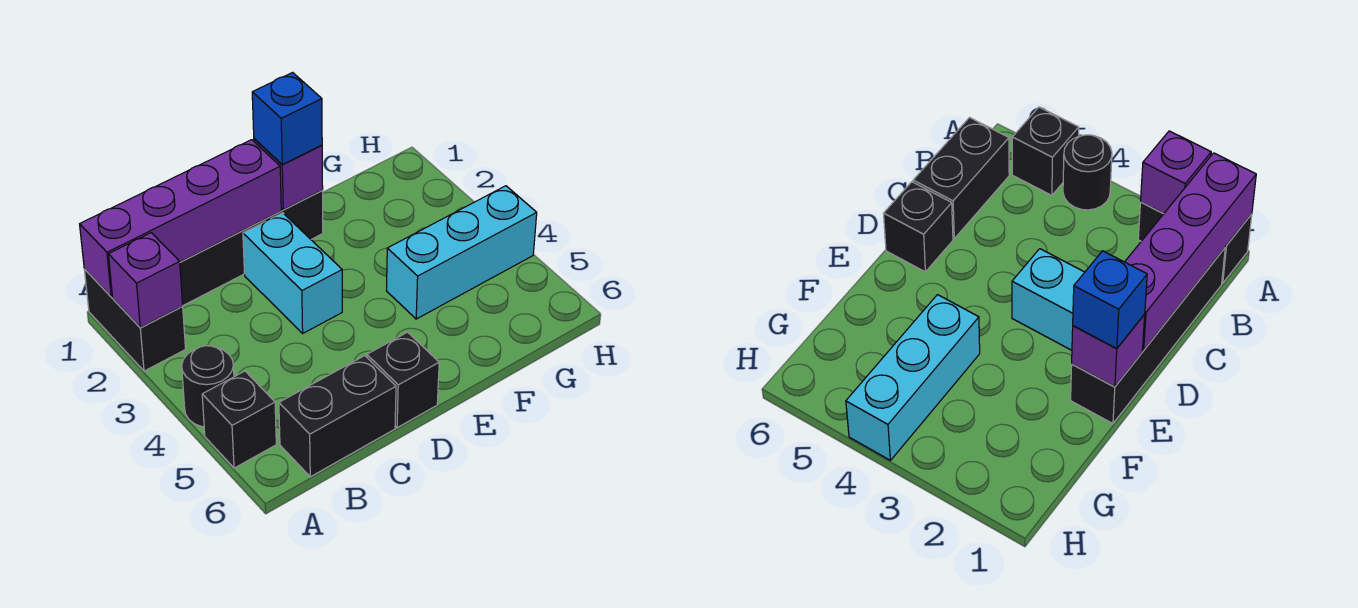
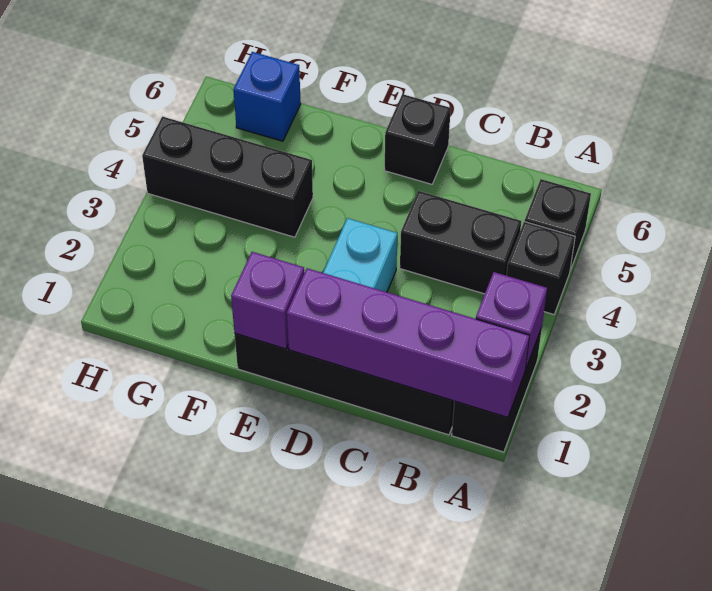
black round brick A4 level 1 -> black brick A4 level 1
black brick B6:C6 level 1 -> black brick B4:C4 level 1
blue brick E1 level 3 -> blue brick G6 level 1
cyan brick F4:H4 level 1 -> black brick F4:H4 level 1

